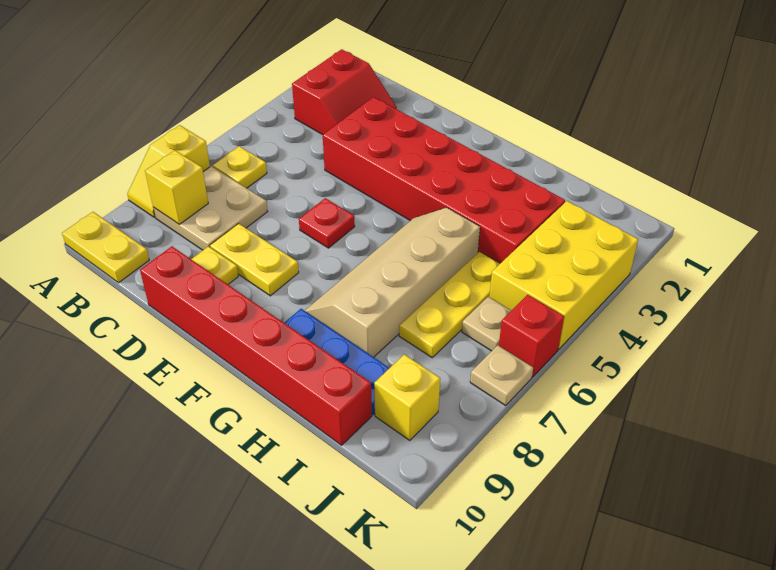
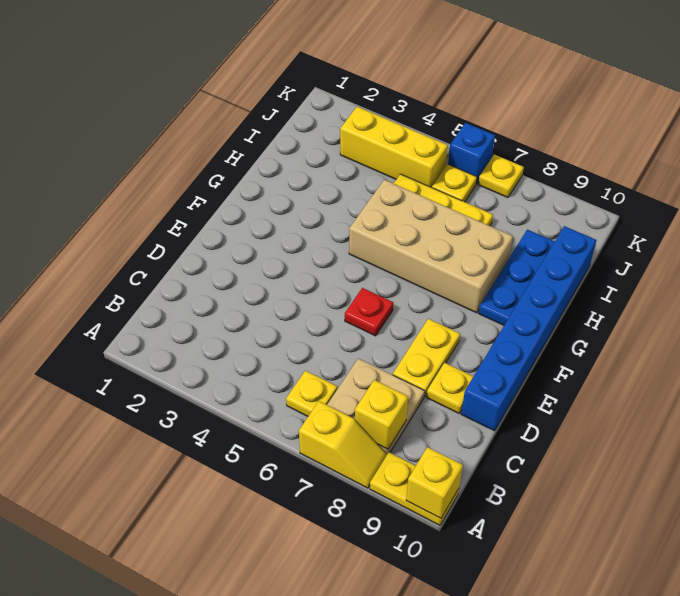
yellow plate A10:B10 level 1 -> yellow plate A9:A10 level 1
red slope B2:C3 level 1 top B -> none
red brick D3:I4 level 1 -> none
red brick D10:I10 level 1 -> blue brick D10:I10 level 1
tan slope G5:H8 level 1 top H -> tan brick G5:H8 level 1
yellow brick J3:K5 level 1 -> yellow brick J3:J5 level 1
tan plate J6 level 1 -> yellow plate J6 level 1
yellow brick J9 level 1 -> yellow brick A10 level 2
red brick K6 level 1 -> blue brick K6 level 1
tan plate K7 level 1 -> yellow plate K7 level 1

